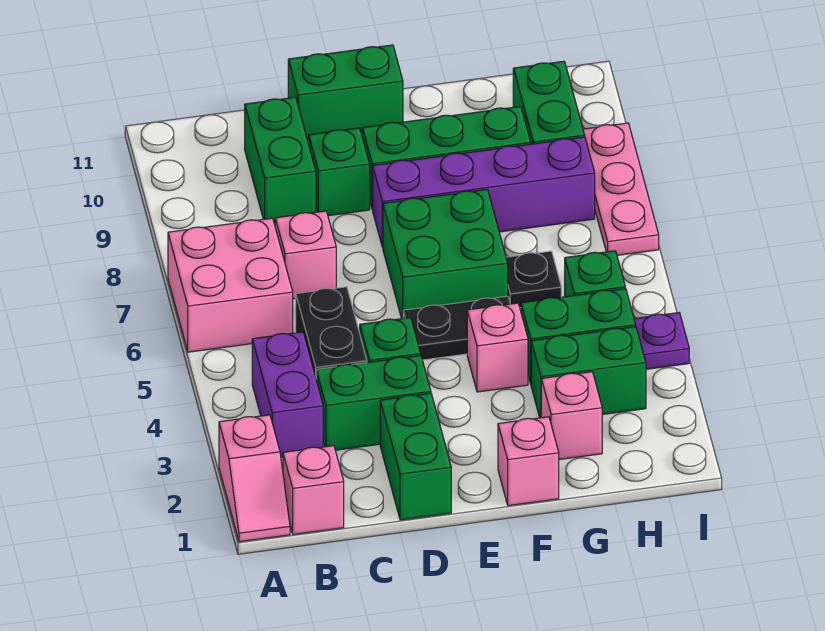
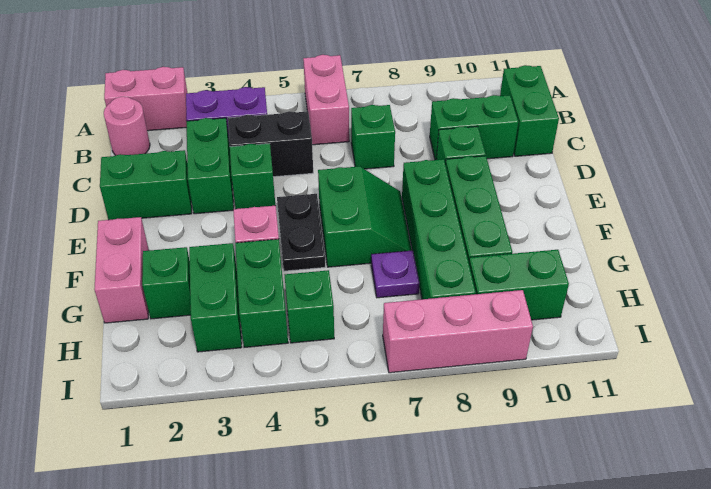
pink slope A1:A2 level 1 top 2 -> pink brick A1:A2 level 1
pink brick A6:B7 level 1 -> pink brick A6:B6 level 1
pink brick B1 level 1 -> pink round brick B1 level 1
pink brick C7 level 1 -> green brick C7 level 1
green brick D11:E11 level 1 -> green brick B11:C11 level 1
green brick E6:F7 level 1 -> green slope E6:F7 level 1 top 6
purple brick E8:H8 level 1 -> green brick E8:H8 level 1
pink brick F1 level 1 -> pink brick F1:G1 level 1
pink brick G2 level 1 -> green brick G2 level 1
black plate G6 level 1 -> none
purple plate I4 level 1 -> purple plate G7 level 1
pink plate I7:I9 level 1 -> pink brick I7:I9 level 1

